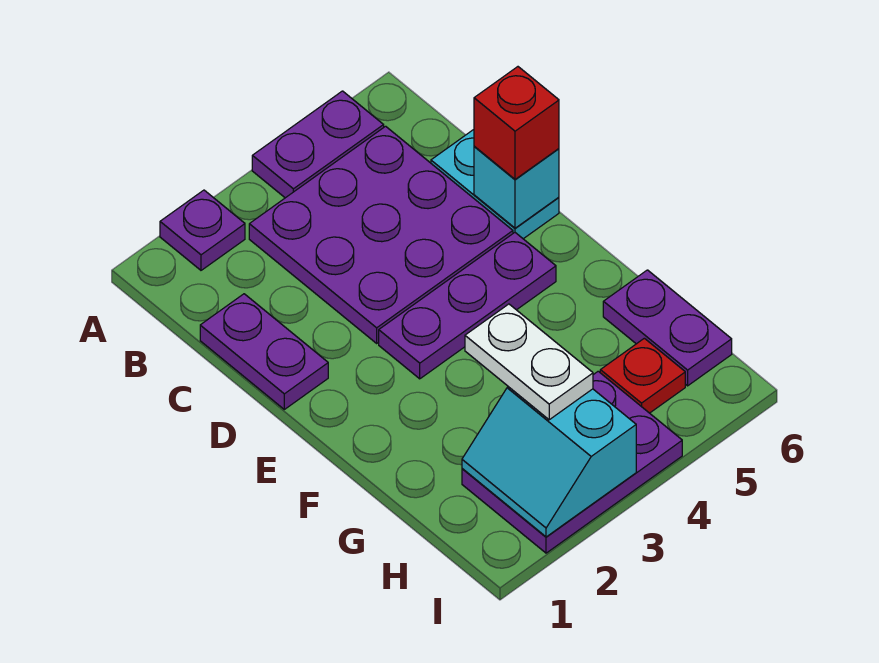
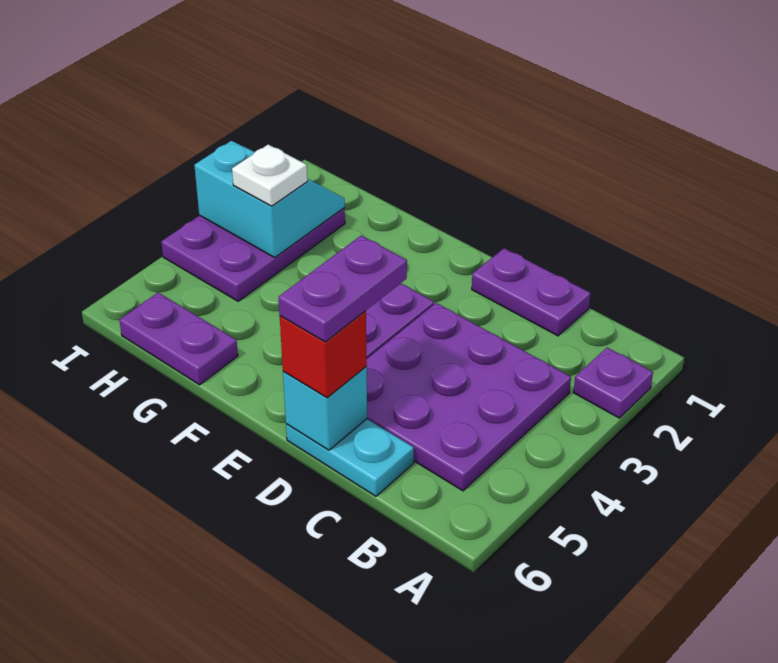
purple plate A4:A5 level 1 -> purple plate D5:D6 level 4
white plate G3:H3 level 3 -> white plate H3 level 3
red plate H5 level 1 -> none

